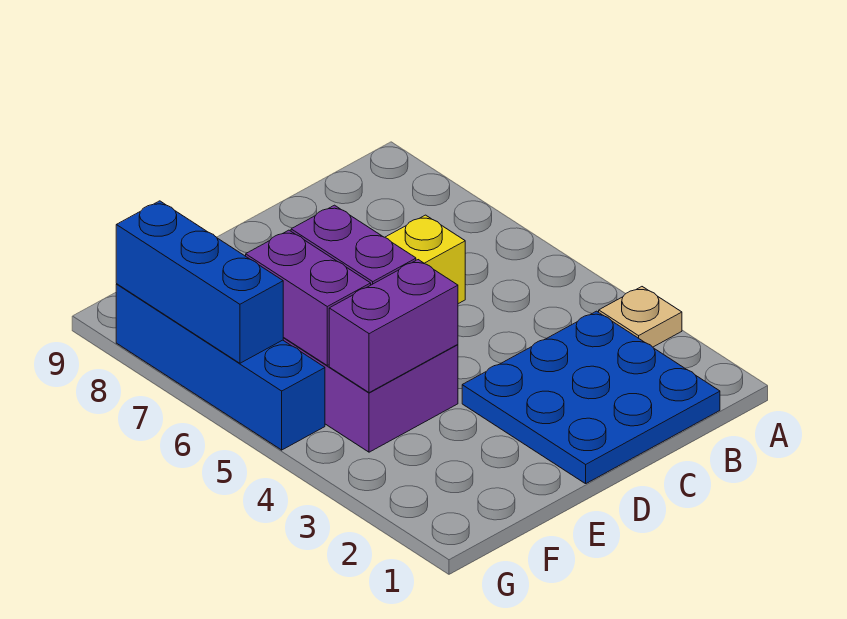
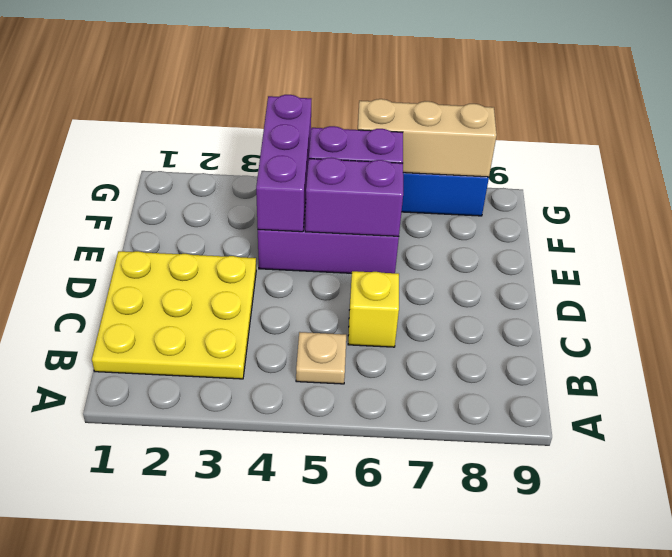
tan plate A3 level 1 -> tan plate B5 level 1
blue plate B1:D3 level 1 -> yellow plate B1:D3 level 1
purple brick E4:F4 level 2 -> purple brick E4:G4 level 2
blue brick G6:G8 level 2 -> tan brick G6:G8 level 2

